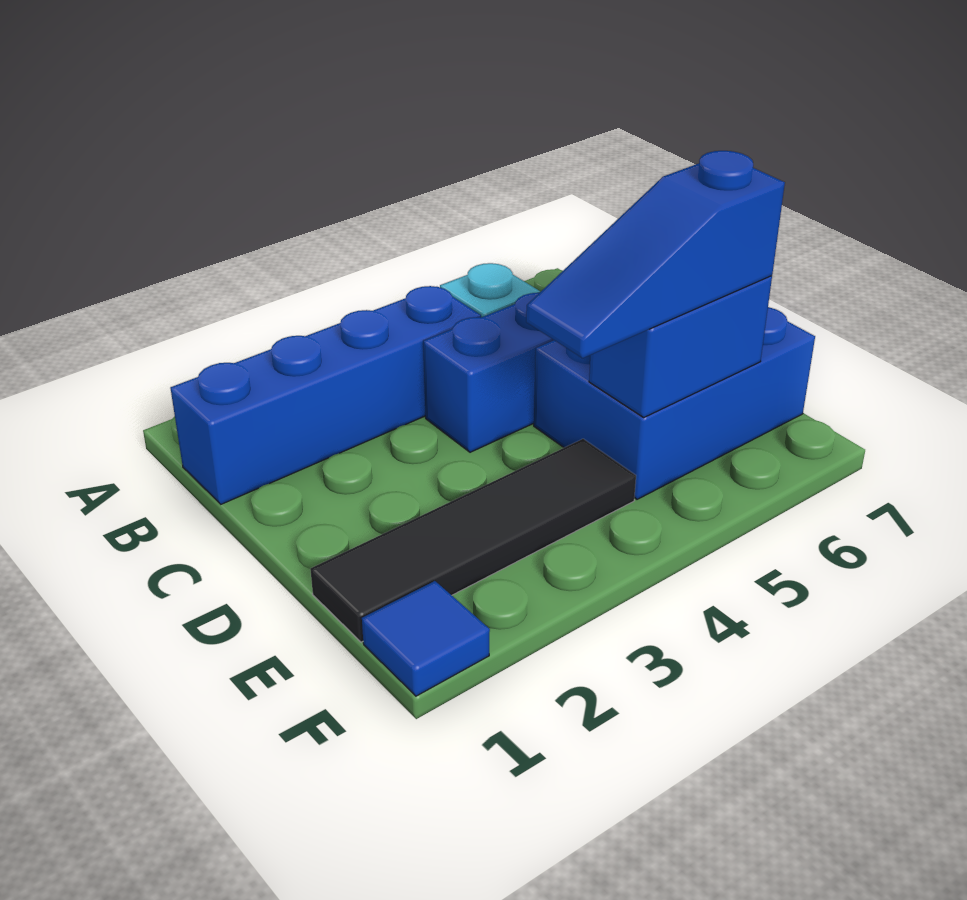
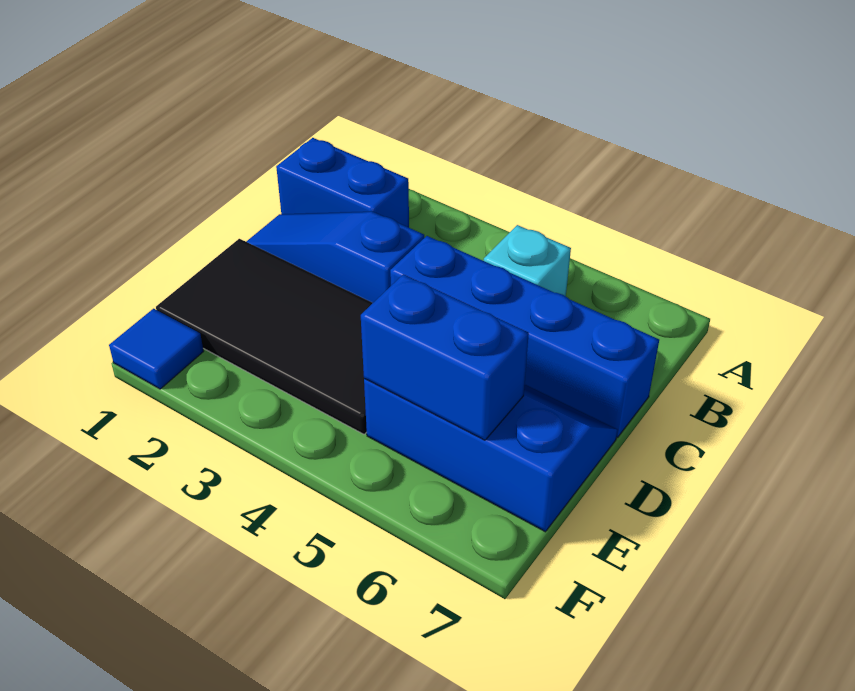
blue brick B1:B4 level 1 -> blue brick B1:B2 level 1
blue brick D5:E7 level 1 -> blue slope D5:E7 level 1 top E
black tile E1:E4 level 1 -> black tile D1:E4 level 1
blue slope E4:E6 level 3 top 6 -> blue slope C1:C3 level 1 top 3

